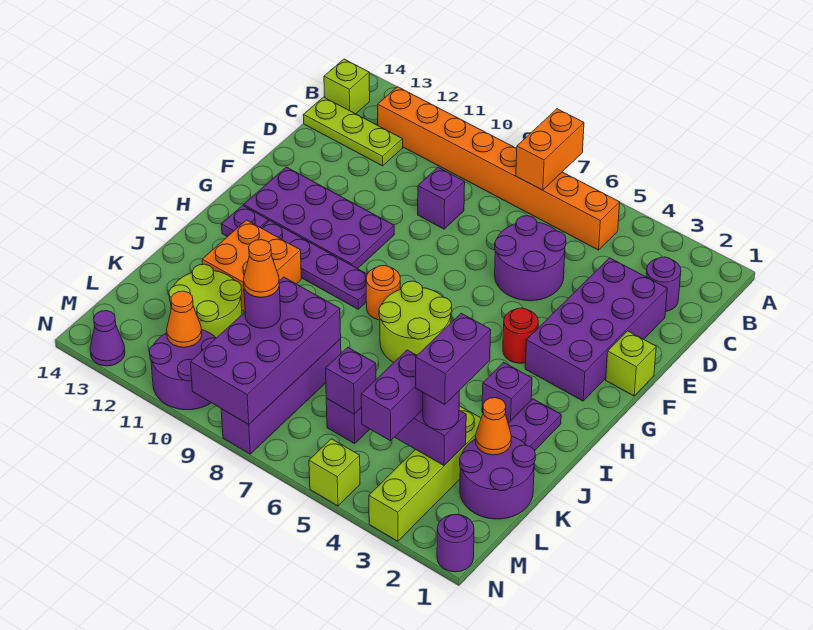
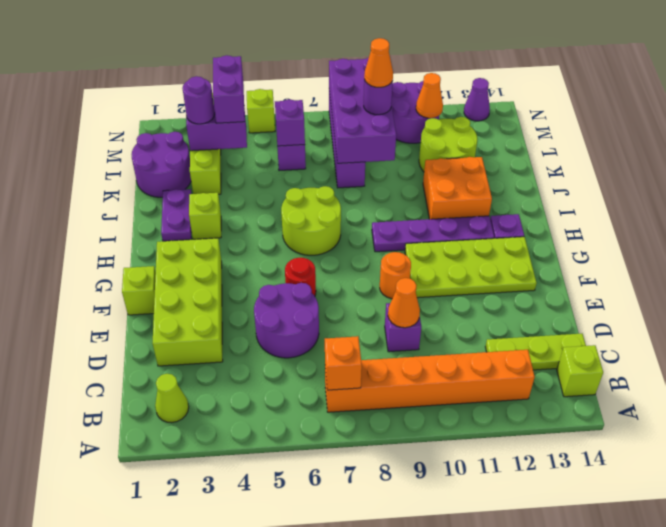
orange brick A7:B7 level 2 -> orange brick B7 level 2
none -> lime cone B2 level 1
orange brick B5:B12 level 1 -> orange brick B7:B12 level 1
purple round brick C2 level 1 -> none
purple brick D2:G3 level 1 -> lime brick D2:G3 level 1
purple plate F10:G13 level 1 -> lime plate F10:G13 level 1
red round brick G4 level 1 -> red round brick F6 level 1
orange round brick H8 level 1 -> orange round brick F9 level 1
purple brick I3 level 1 -> lime brick I3 level 1
orange cone K2 level 2 -> orange cone D9 level 2
purple brick K3:L3 level 4 -> none
purple round brick N1 level 1 -> none

